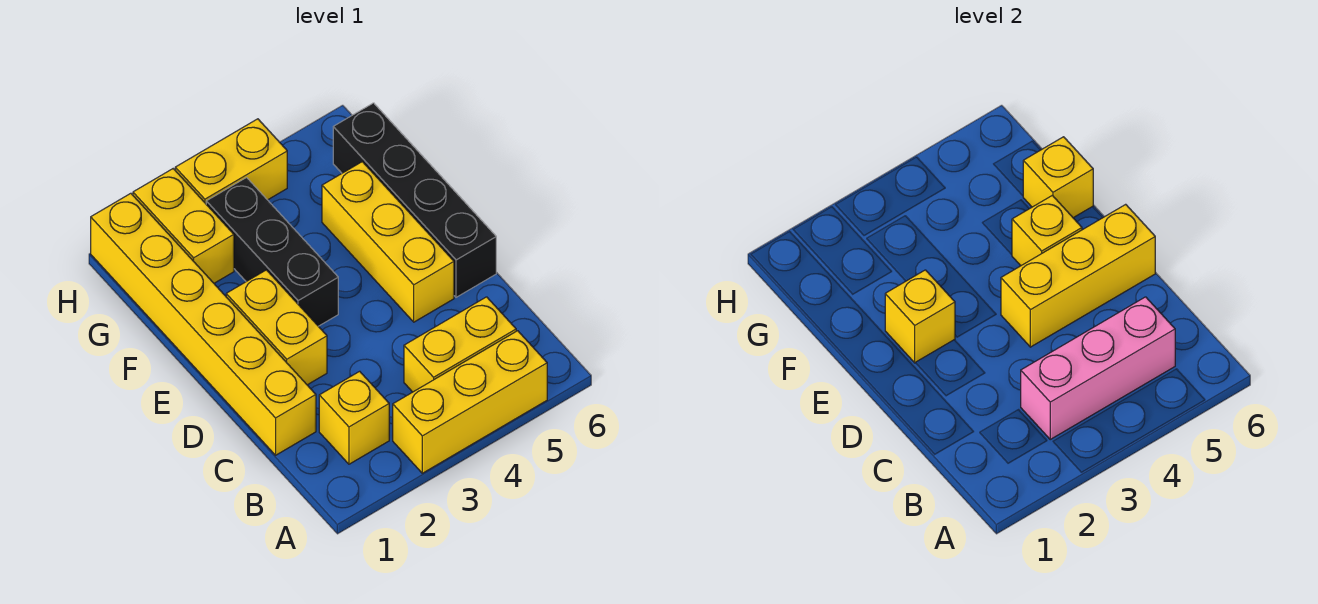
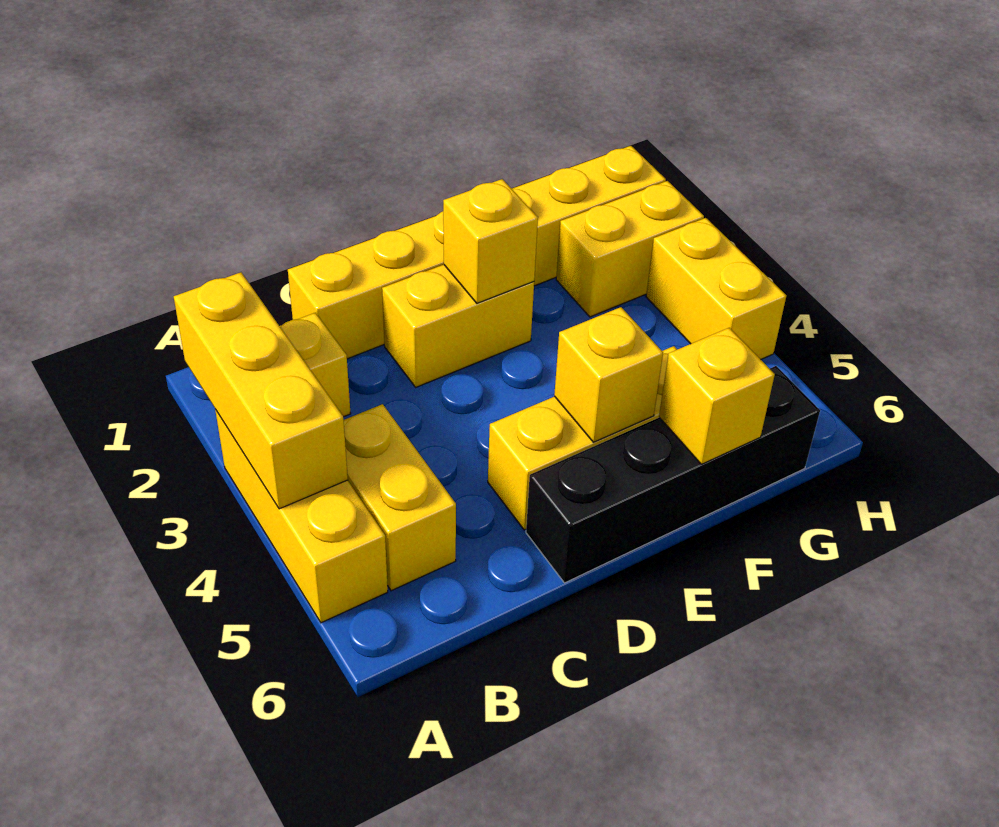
pink brick B3:B5 level 2 -> none
yellow brick D4:D6 level 2 -> yellow brick A2:A4 level 2
black brick E3:G3 level 1 -> none

